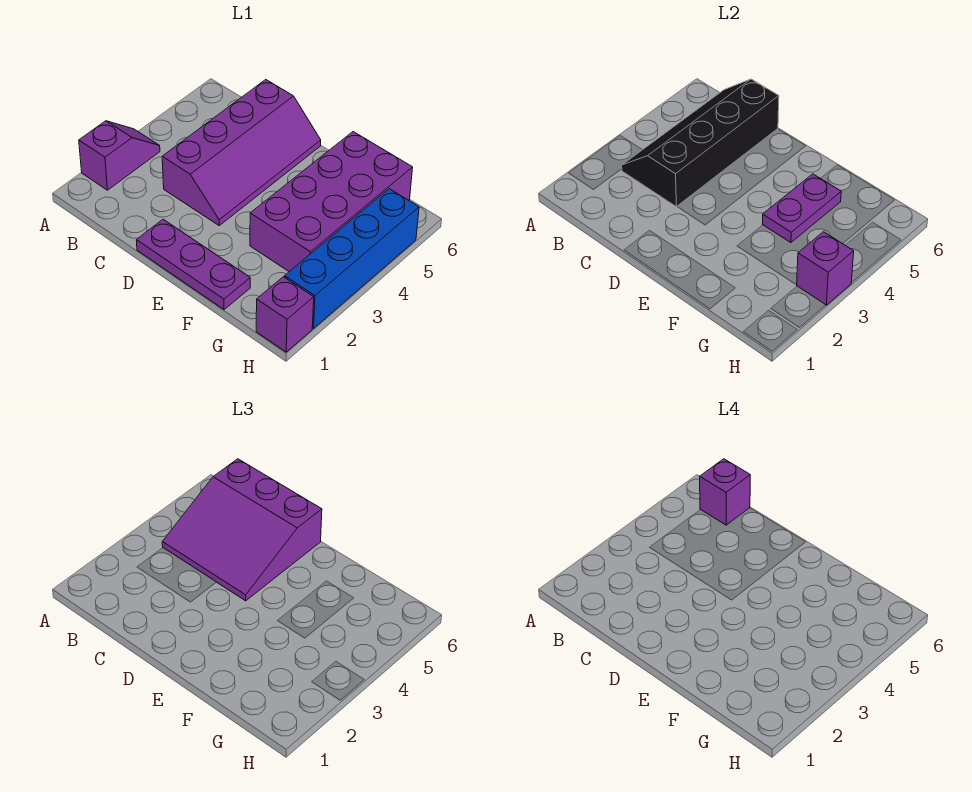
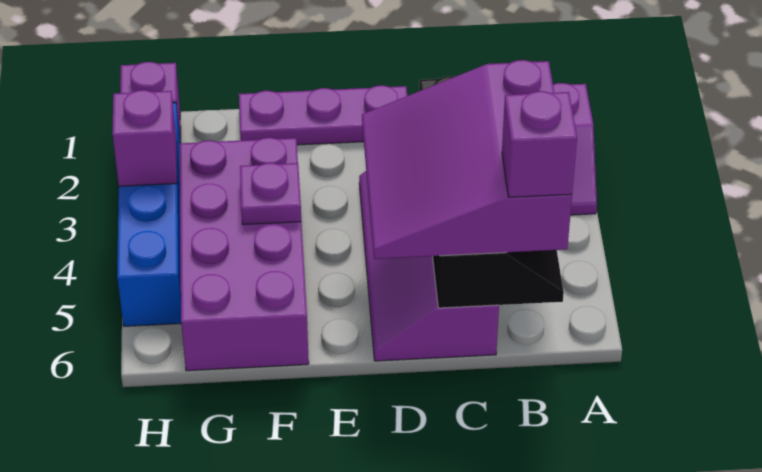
purple slope B4:D6 level 3 top 6 -> purple slope B4:D6 level 3 top B
purple plate F4:F5 level 2 -> purple plate F4 level 2

